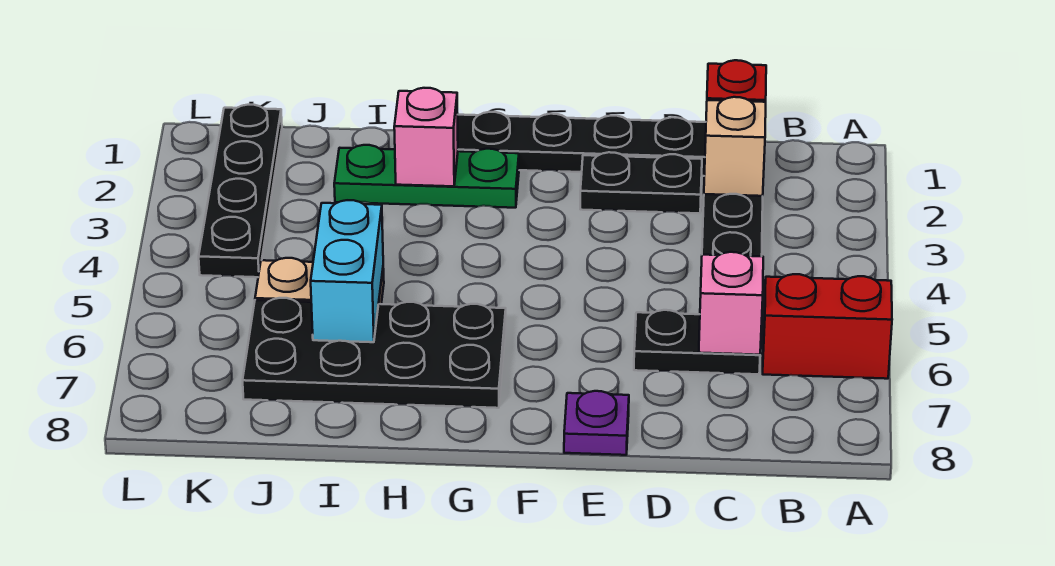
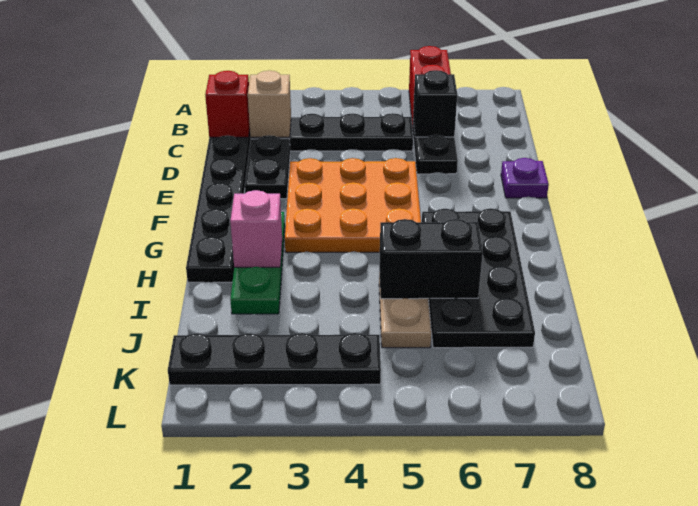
pink brick C6 level 2 -> black brick C6 level 2
none -> orange plate E3:G5 level 1
cyan brick I5:I6 level 2 -> black brick I5:I6 level 2

